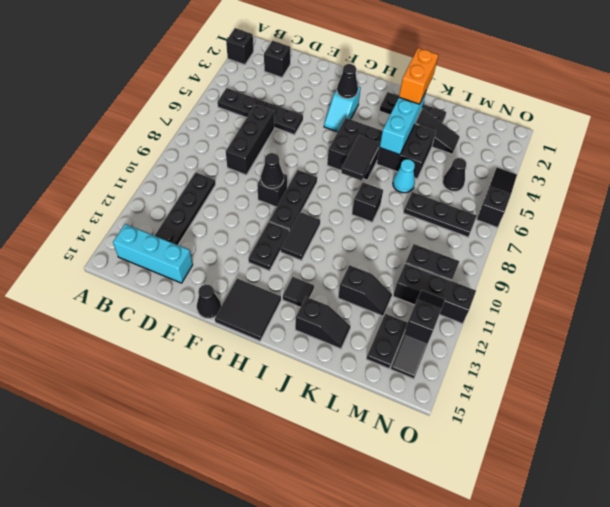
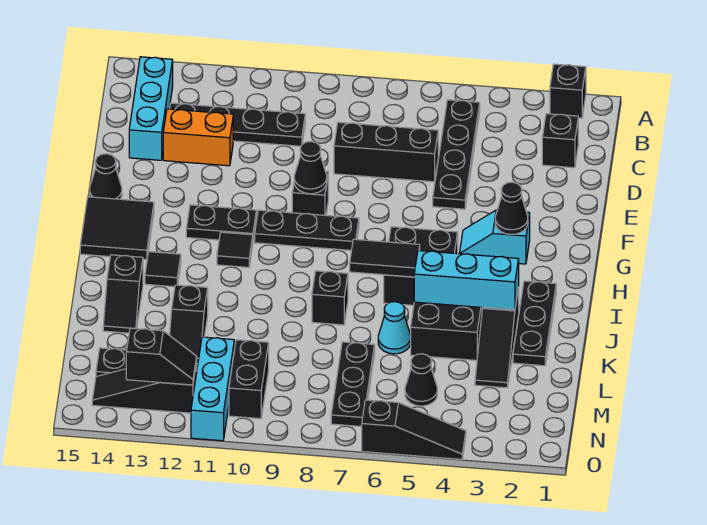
black tile H10:H11 level 1 -> black tile H11 level 1
orange brick J2:J3 level 3 -> orange brick D12:D13 level 1
black brick M11:O11 level 1 -> cyan brick M11:O11 level 1

